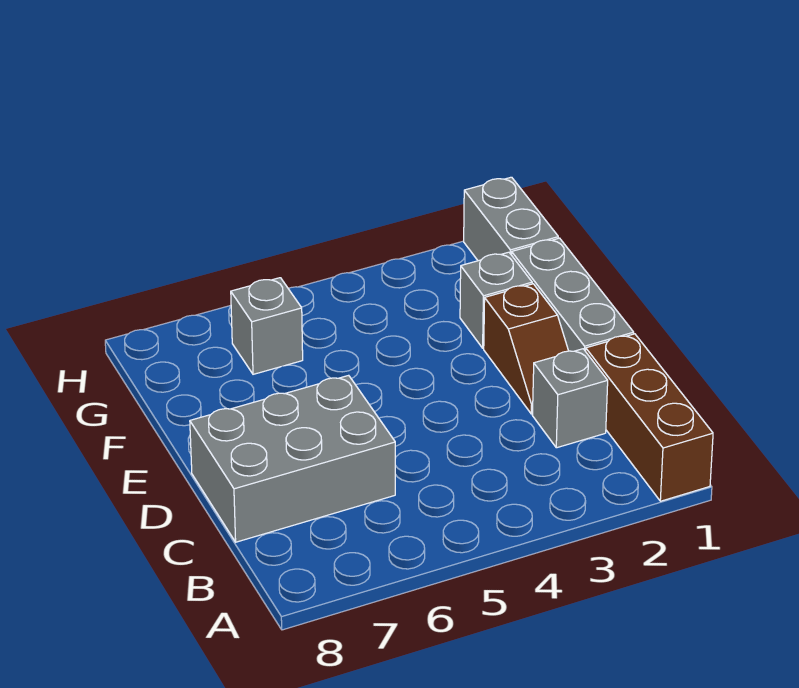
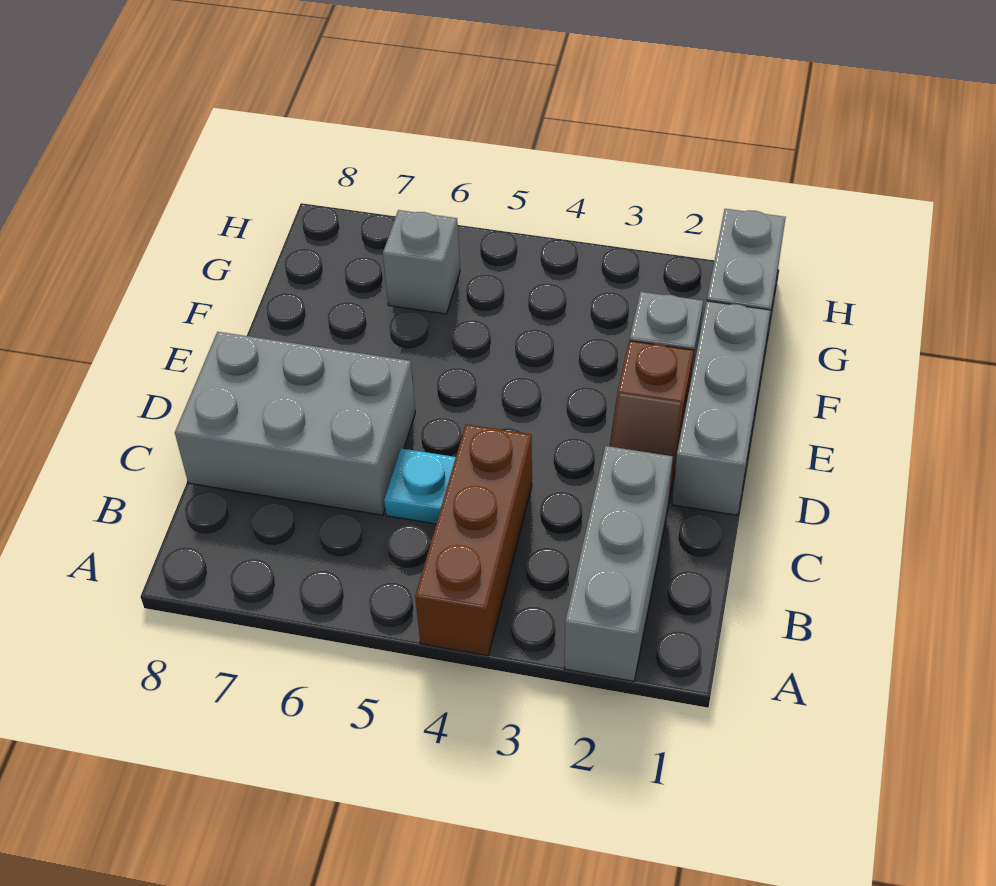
brown brick A1:C1 level 1 -> brown brick A4:C4 level 1
grey brick C2 level 1 -> grey brick A2:C2 level 1
none -> cyan plate C5 level 1

